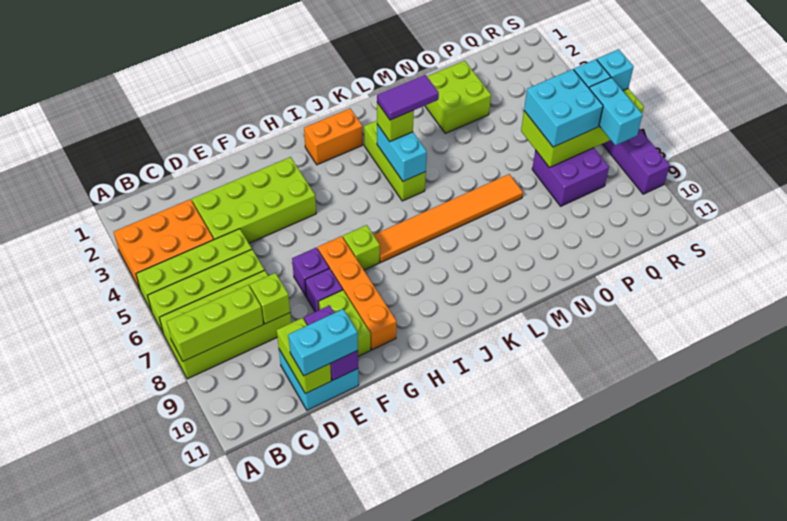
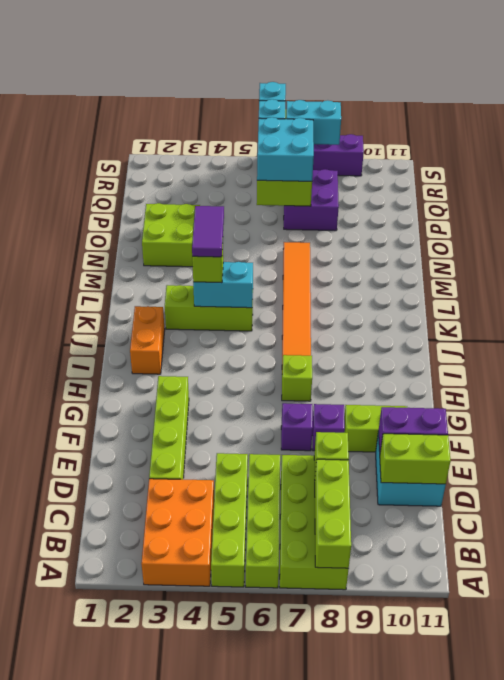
lime brick D3:G4 level 1 -> lime brick D3:G3 level 1
cyan brick D11:E11 level 3 -> none
orange brick G7:G10 level 1 -> none

